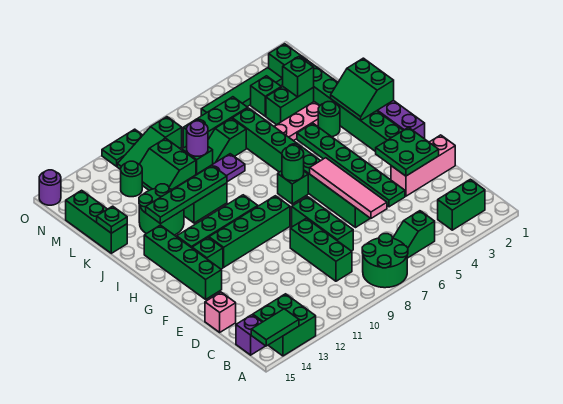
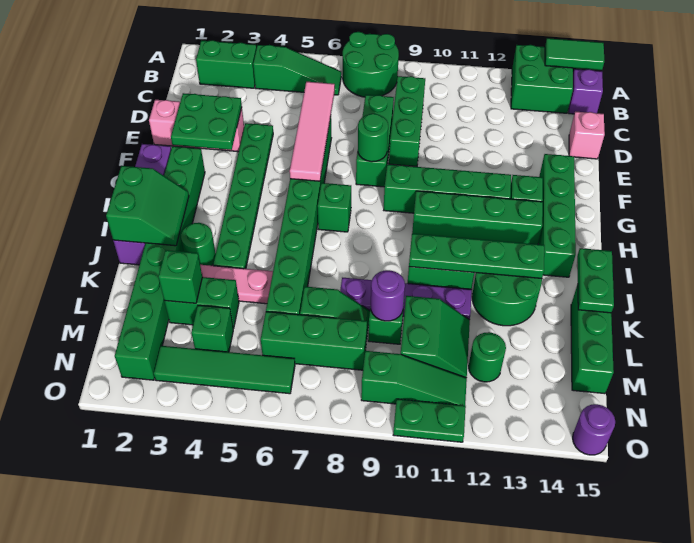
green slope B5:B6 level 1 top 5 -> green slope B4:B6 level 1 top 4
green round brick H7 level 2 -> green round brick F8 level 2
green plate K15 level 2 -> green plate J15:K15 level 2

